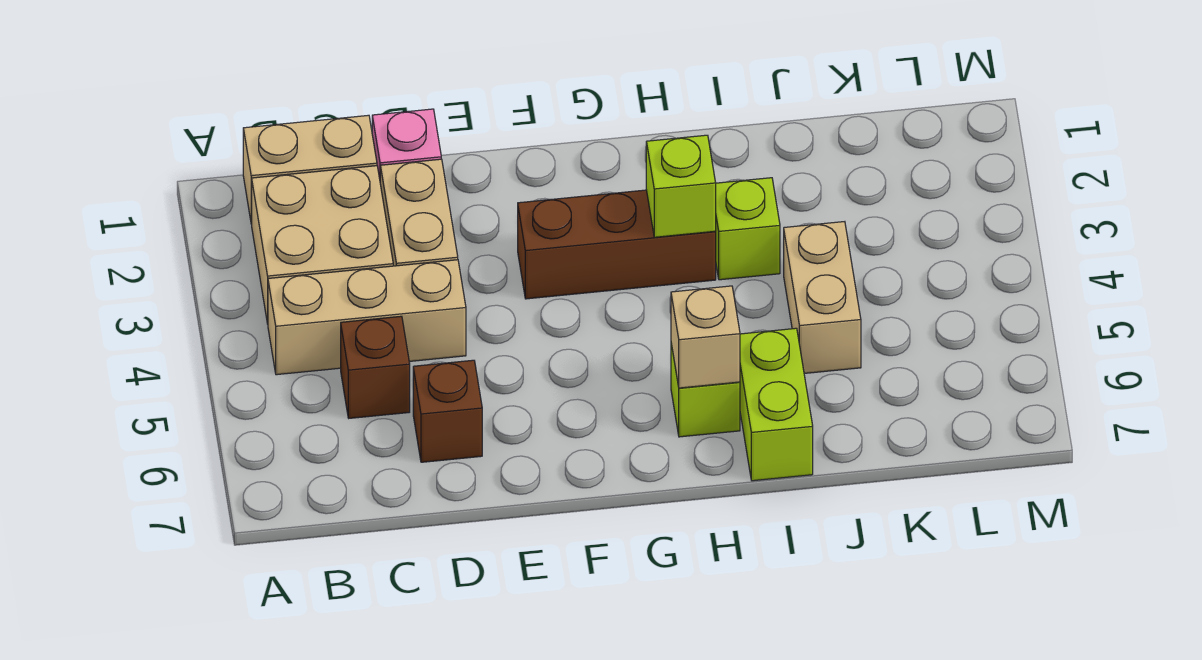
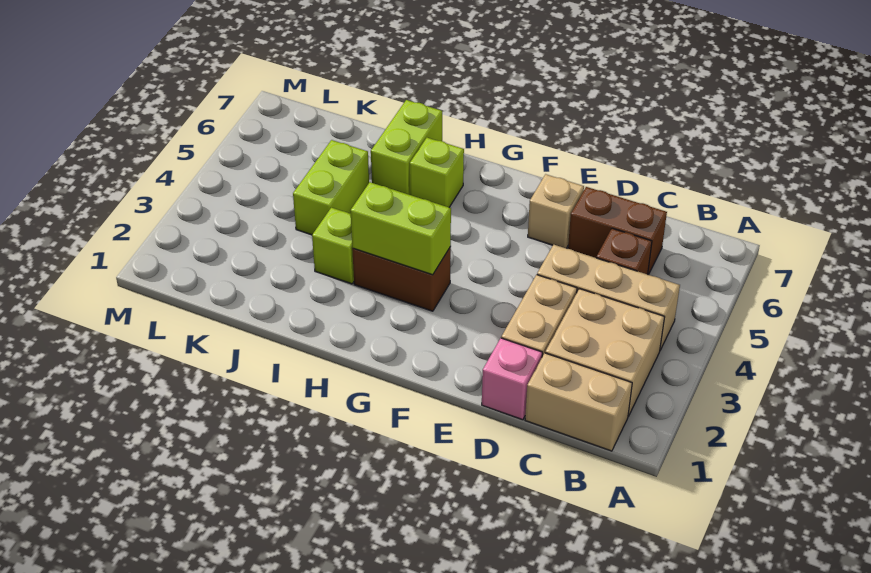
brown brick D6 level 1 -> brown brick C6:D6 level 1
brown brick F3:H3 level 1 -> brown brick G3:H3 level 1
lime brick H3 level 2 -> lime brick G3:H3 level 2
tan brick H6 level 2 -> tan brick E6 level 1
tan brick J4:J5 level 1 -> lime brick J4:J5 level 1

